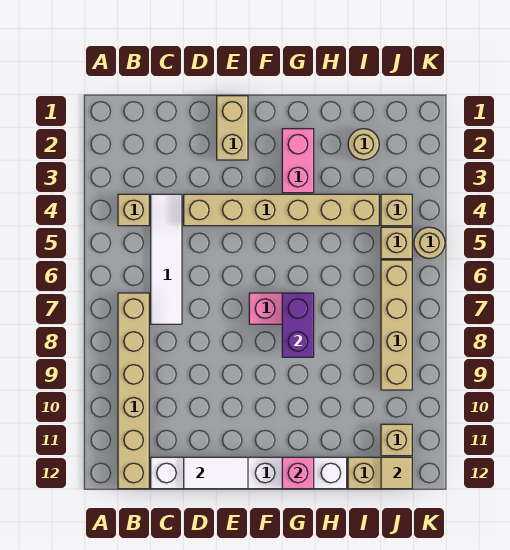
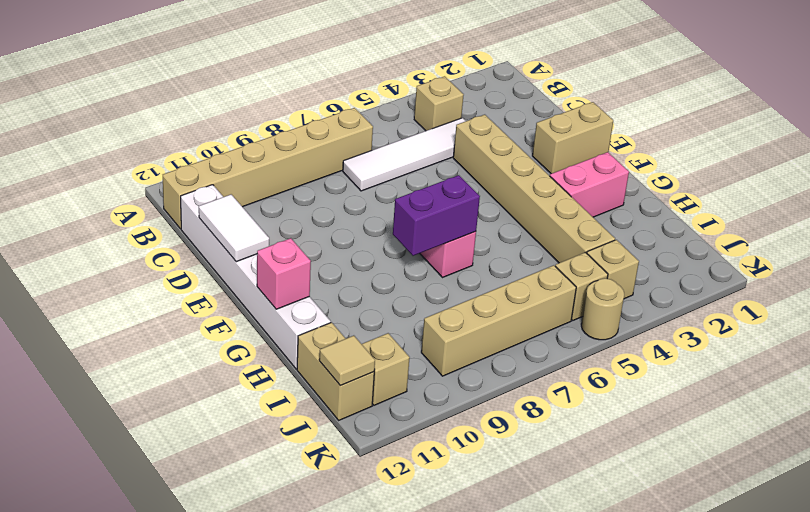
tan round brick I2 level 1 -> none

